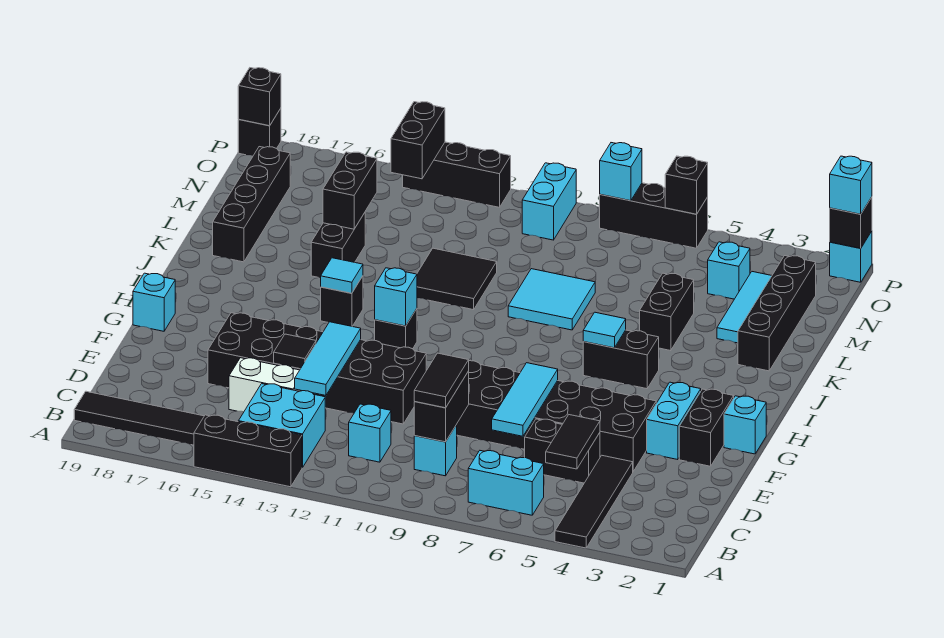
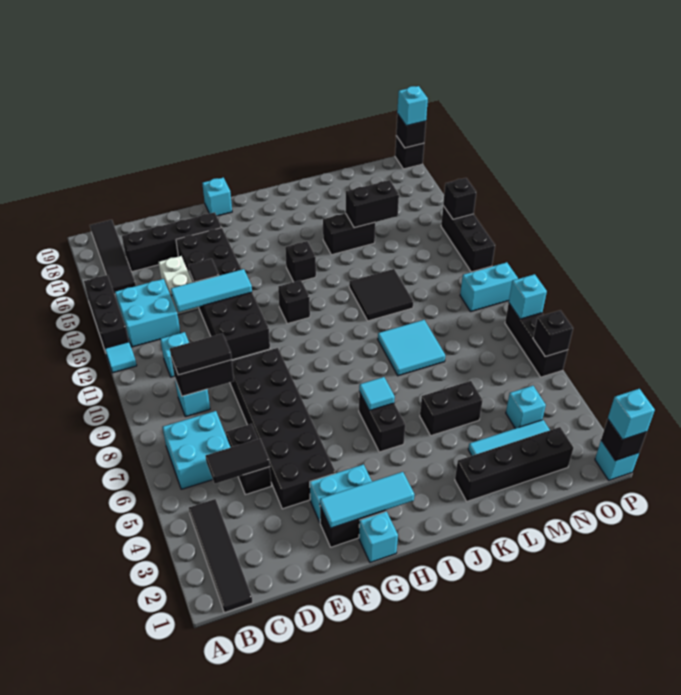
black tile A4:D4 level 1 -> black tile B1:B4 level 1
cyan brick B6:B7 level 1 -> cyan brick B6:C7 level 1
cyan tile D7:F7 level 2 -> cyan tile F2:H2 level 2
cyan brick H12 level 2 -> cyan brick P19 level 3
cyan tile I14 level 2 -> cyan tile A12 level 1
black brick K18:N18 level 1 -> black brick C17:F17 level 1
black brick O14:P14 level 2 -> black brick P14 level 2

